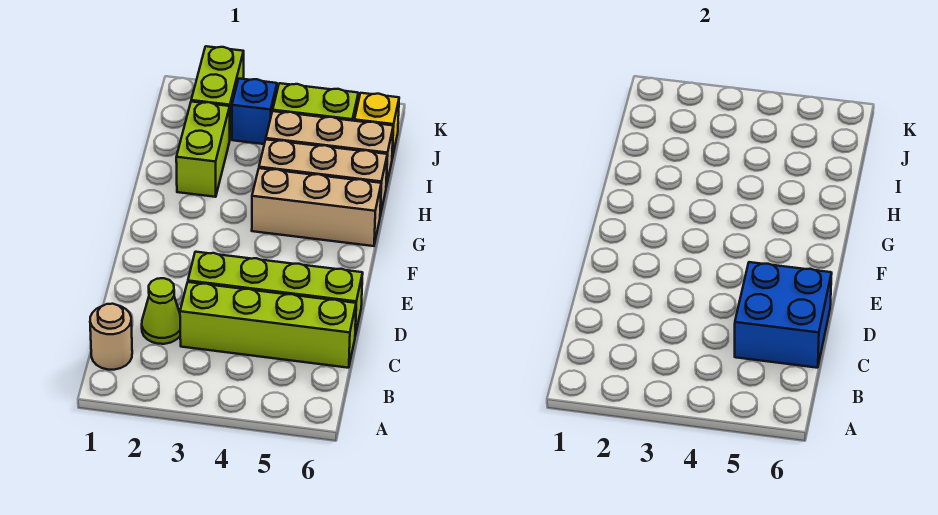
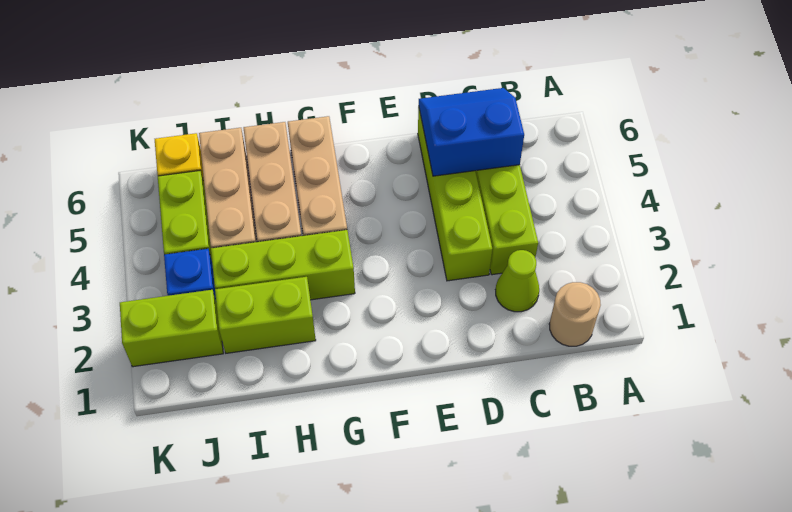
blue brick C5:D6 level 2 -> blue slope C5:D6 level 2 top 5
none -> lime brick G3:I3 level 1

